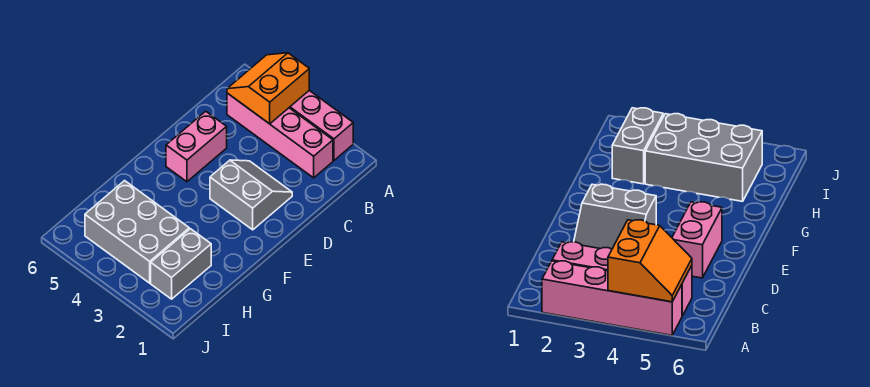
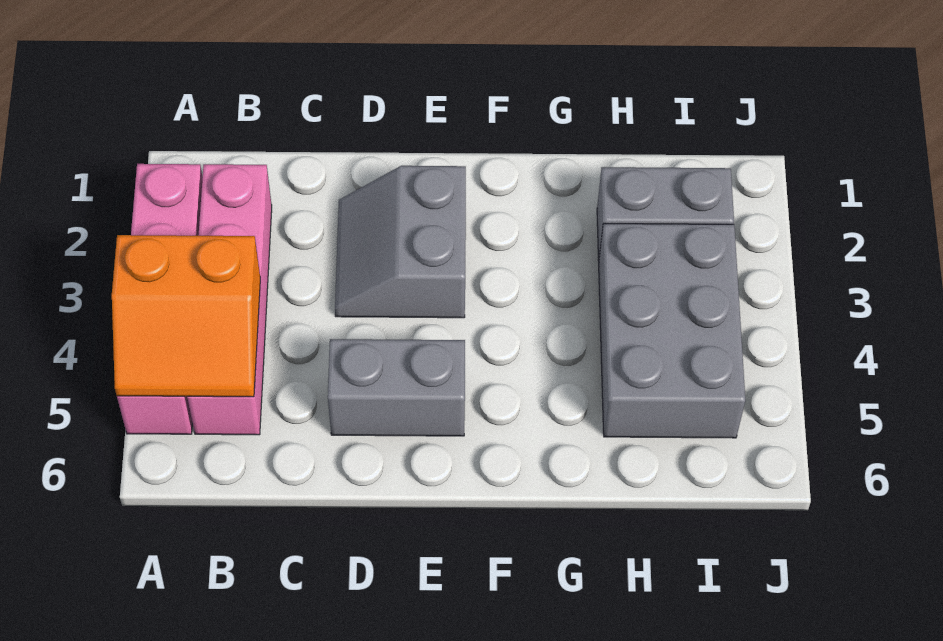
pink brick D5:E5 level 1 -> grey brick D5:E5 level 1

